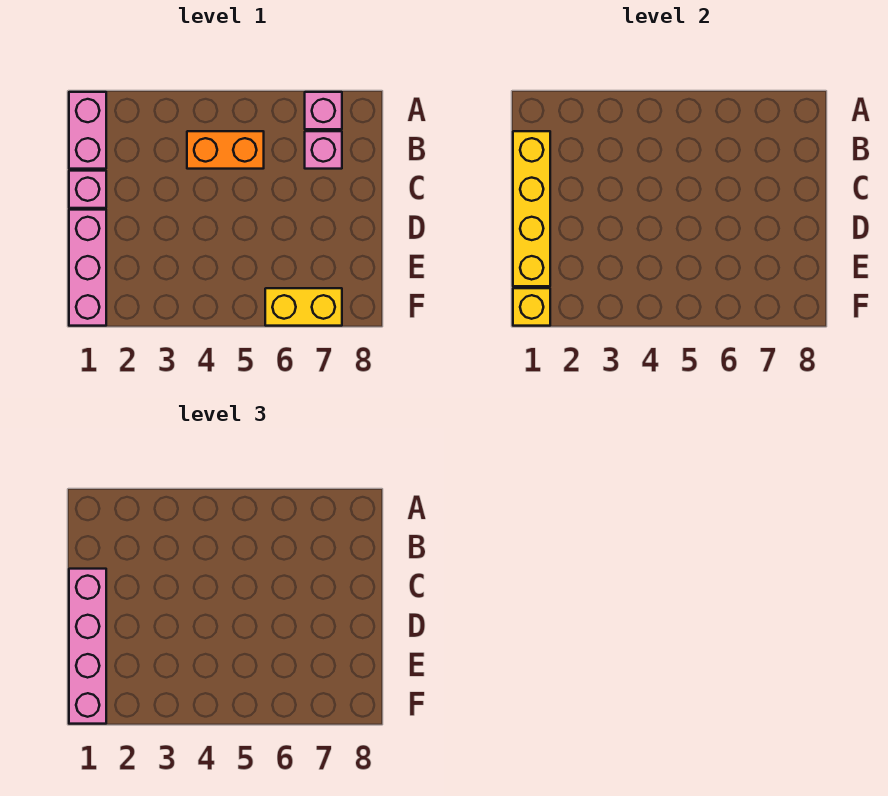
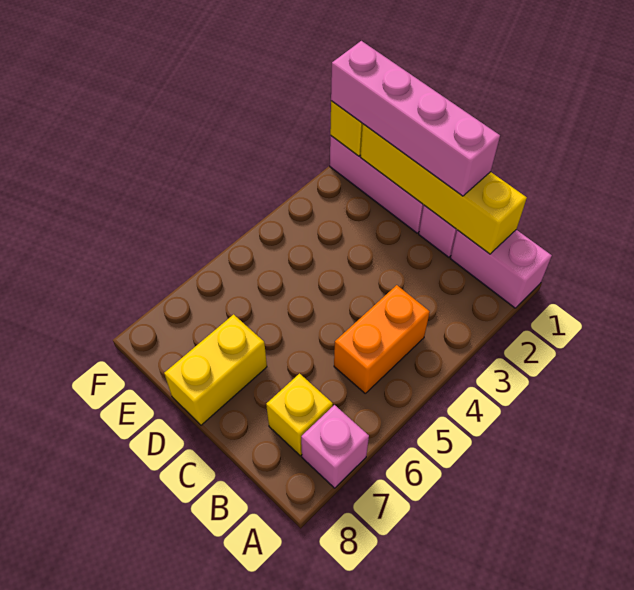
pink brick B7 level 1 -> yellow brick B7 level 1
yellow brick F6:F7 level 1 -> yellow brick D7:D8 level 1

